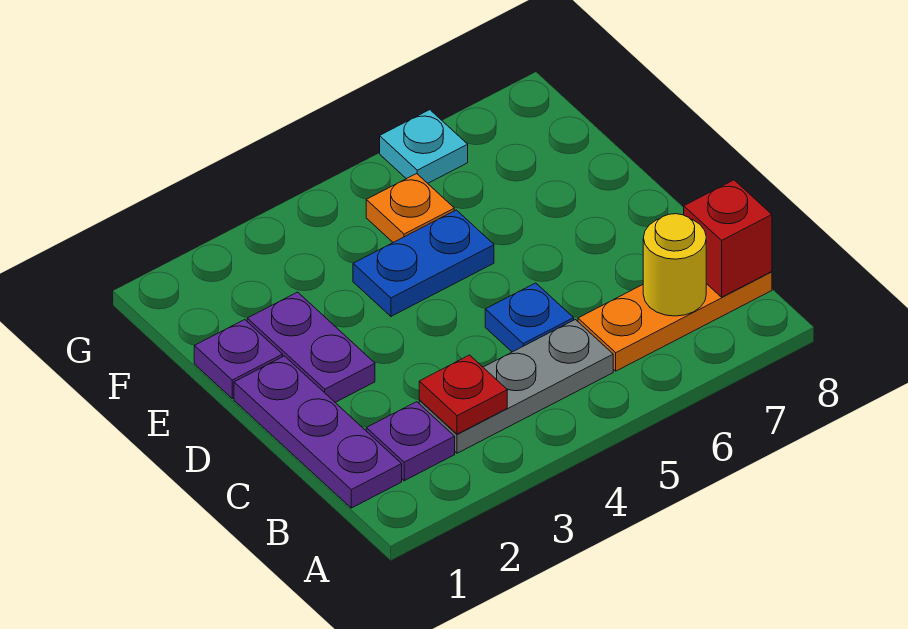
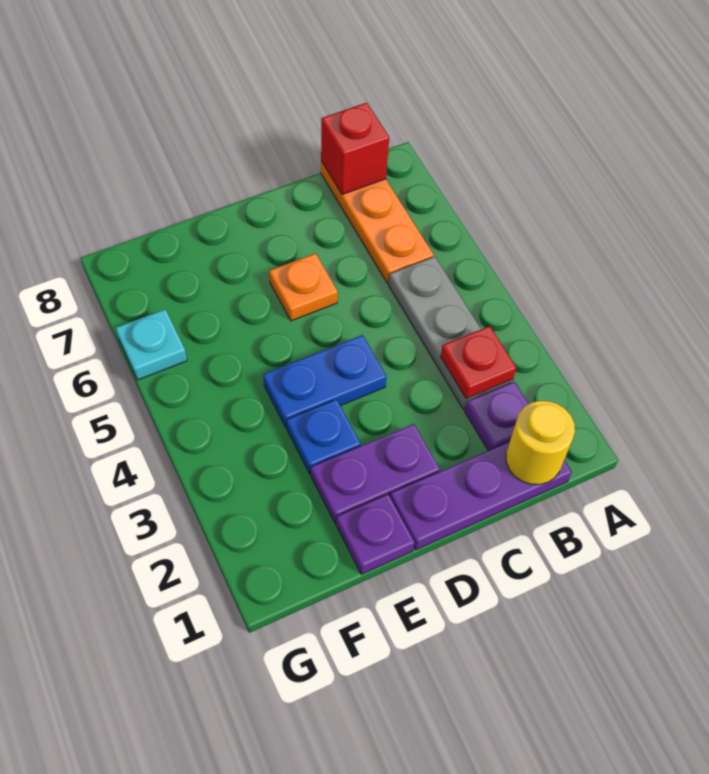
yellow round brick B7 level 2 -> yellow round brick B1 level 2
blue plate C5 level 1 -> blue plate E3 level 1
blue plate E4:E5 level 1 -> blue plate D4:E4 level 1
orange plate F5 level 1 -> orange plate D6 level 1

